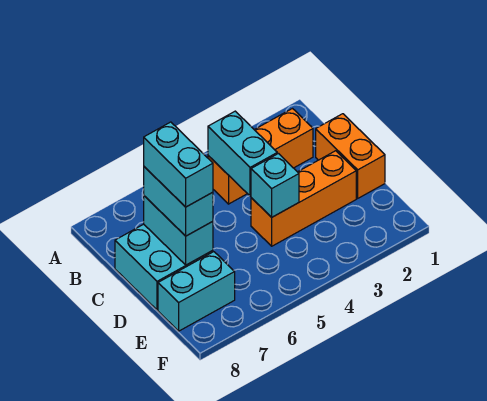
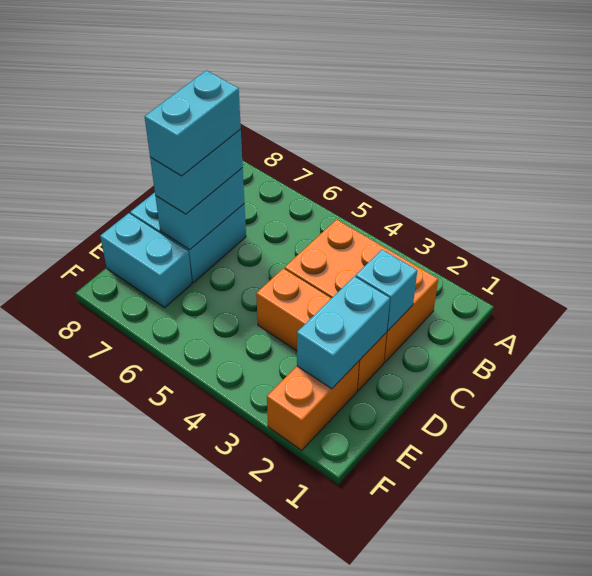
orange brick B2:B4 level 1 -> orange brick B2:C4 level 1
cyan brick B4:C4 level 2 -> cyan brick D2:E2 level 2
orange brick C1:D1 level 1 -> orange brick E2:F2 level 1
cyan brick D4 level 2 -> cyan brick C2 level 2

